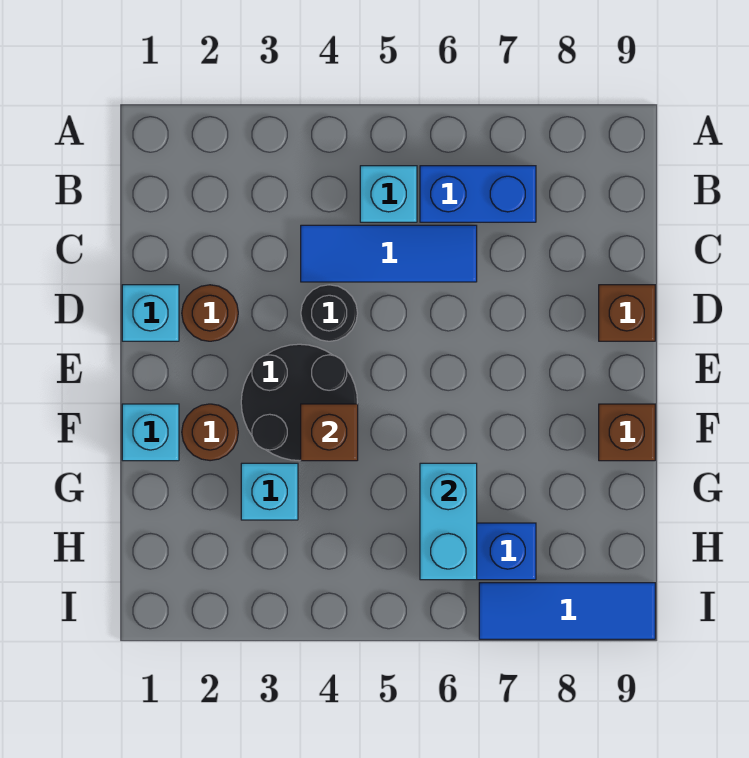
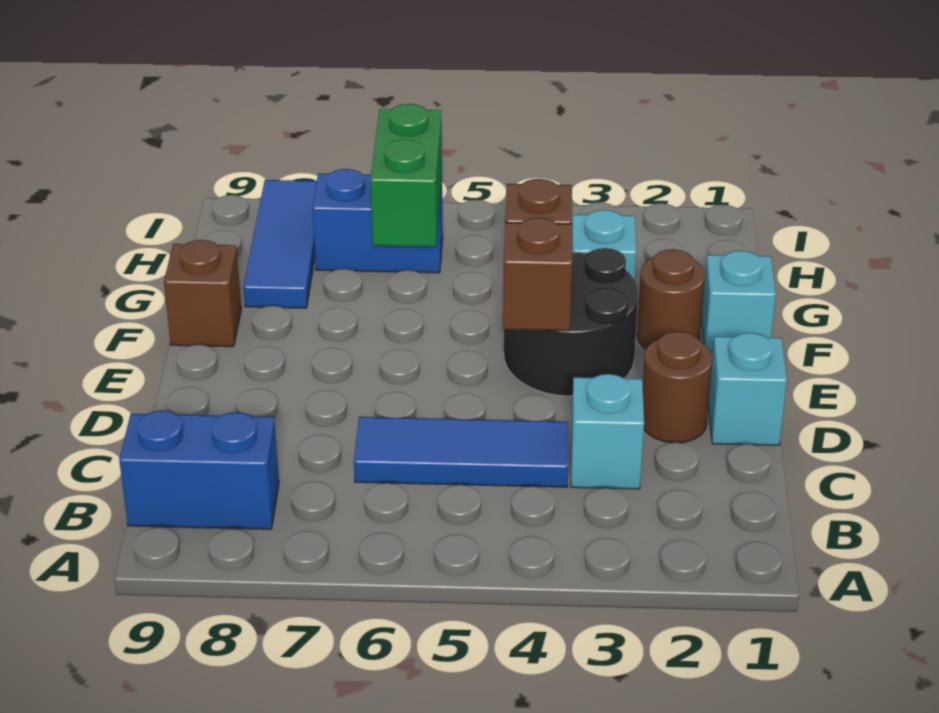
cyan brick B5 level 1 -> cyan brick C3 level 1
blue brick B6:B7 level 1 -> blue brick B8:B9 level 1
black round brick D4 level 1 -> none
brown brick D9 level 1 -> brown brick E4 level 2
cyan brick G6:H6 level 2 -> green brick G6:H6 level 2
blue tile I7:I9 level 1 -> blue tile G8:I8 level 1

